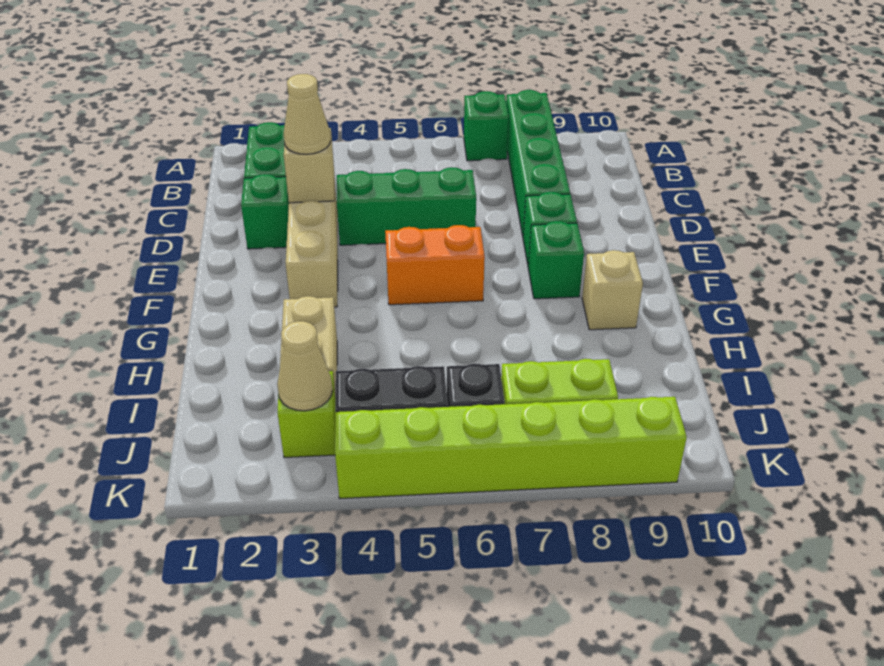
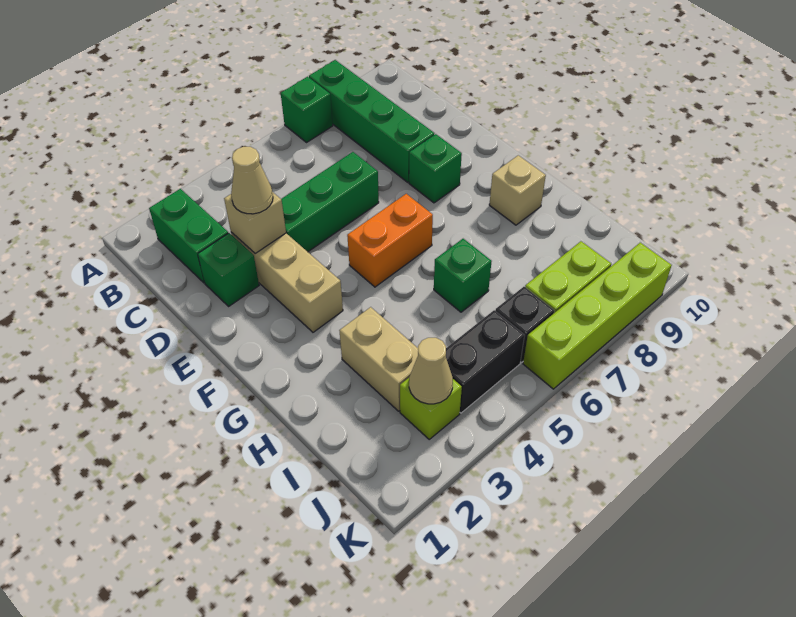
green brick F8 level 1 -> green brick H6 level 1
lime brick K4:K9 level 1 -> lime brick K6:K9 level 1

